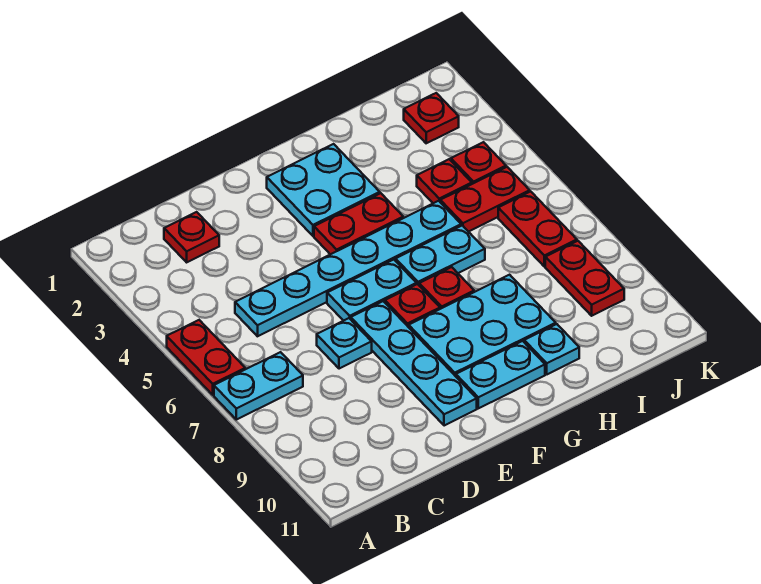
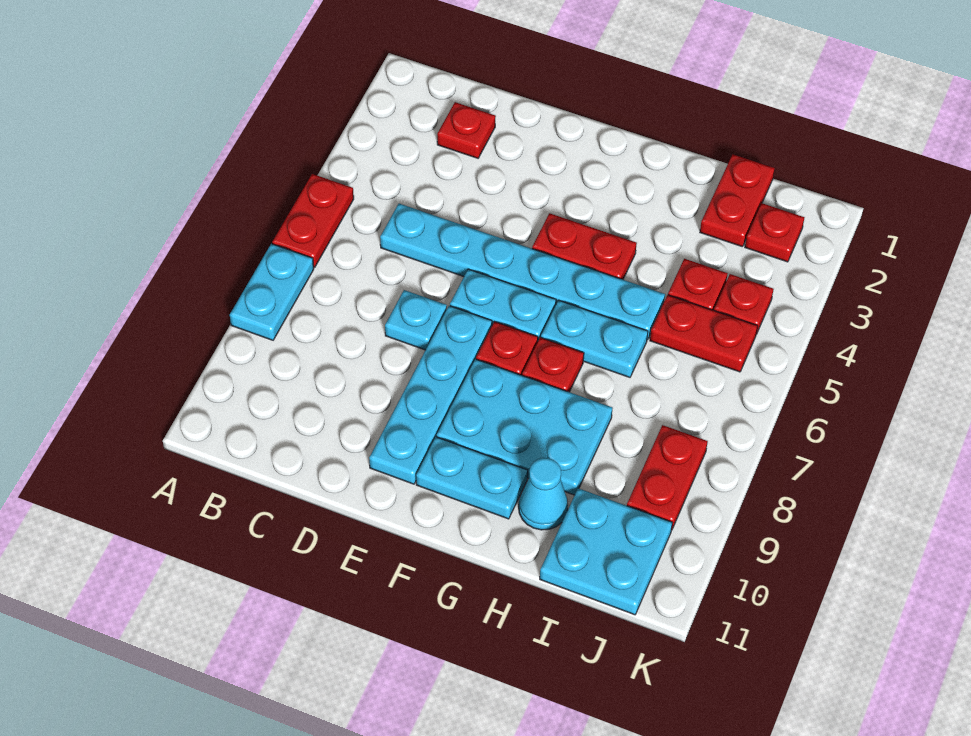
cyan plate A7:B7 level 1 -> cyan plate A7:A8 level 1
cyan plate F2:G3 level 1 -> cyan plate I10:J11 level 1
cyan plate H10 level 1 -> cyan cone H10 level 1
red plate J6:J7 level 1 -> red plate I1:I2 level 1

